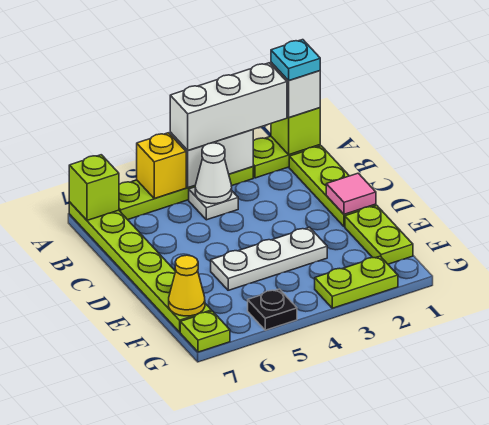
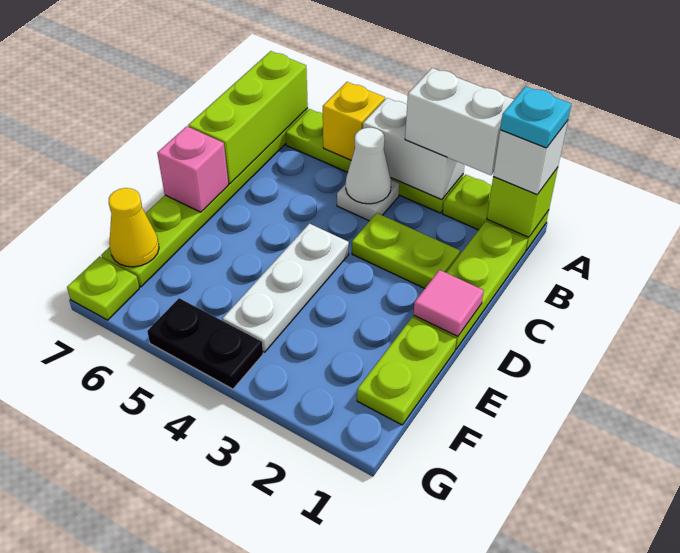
white brick A2:A4 level 3 -> white brick A2:A3 level 3
lime brick A7 level 2 -> lime brick A7:C7 level 2
none -> pink brick D7 level 2
white plate E3:E5 level 1 -> white plate D4:F4 level 1
lime plate G2:G3 level 1 -> lime plate C2:C3 level 1
black plate G5 level 1 -> black plate G4:G5 level 1

